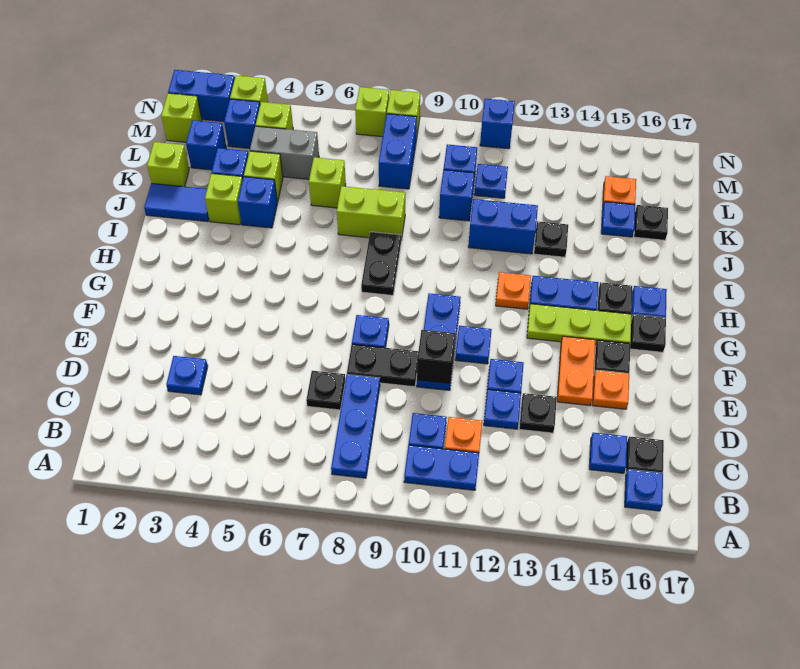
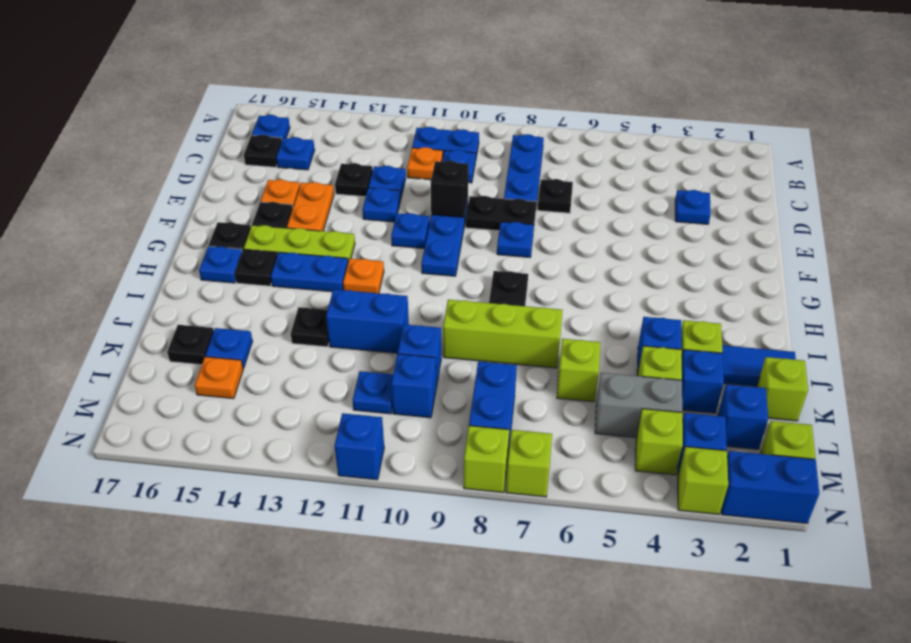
lime brick J7:J8 level 1 -> lime brick J7:J9 level 1

